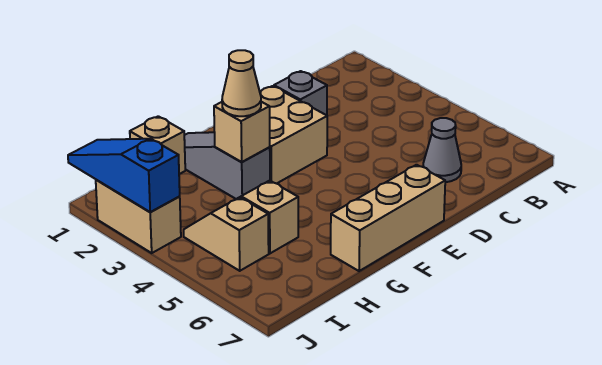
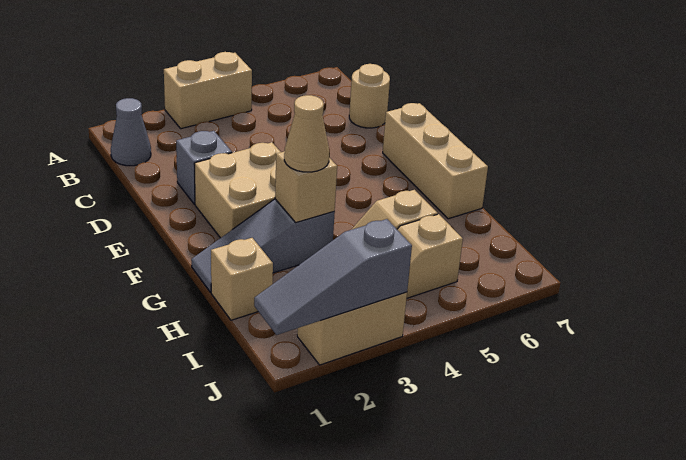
none -> tan brick A3:A4 level 1
grey cone C6 level 1 -> grey cone B1 level 1
none -> tan round brick C7 level 1
blue slope J1:J3 level 2 top 3 -> grey slope J1:J3 level 2 top 3

